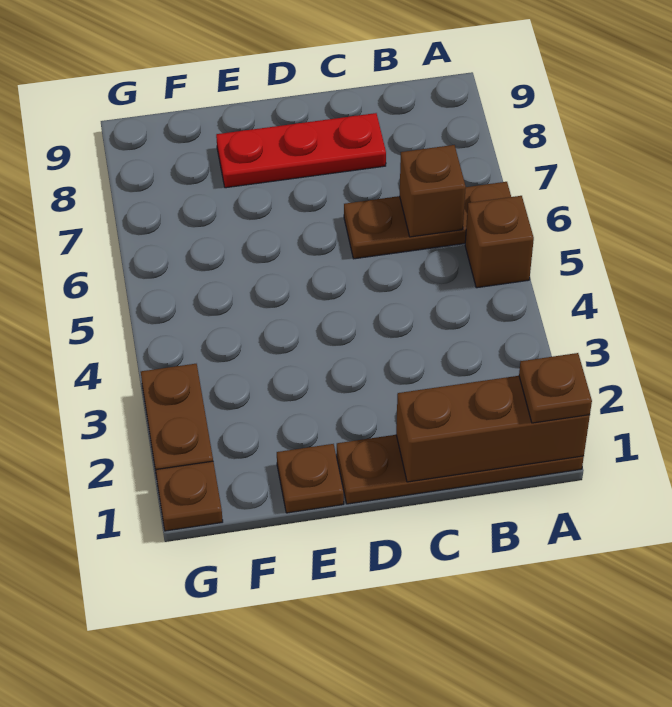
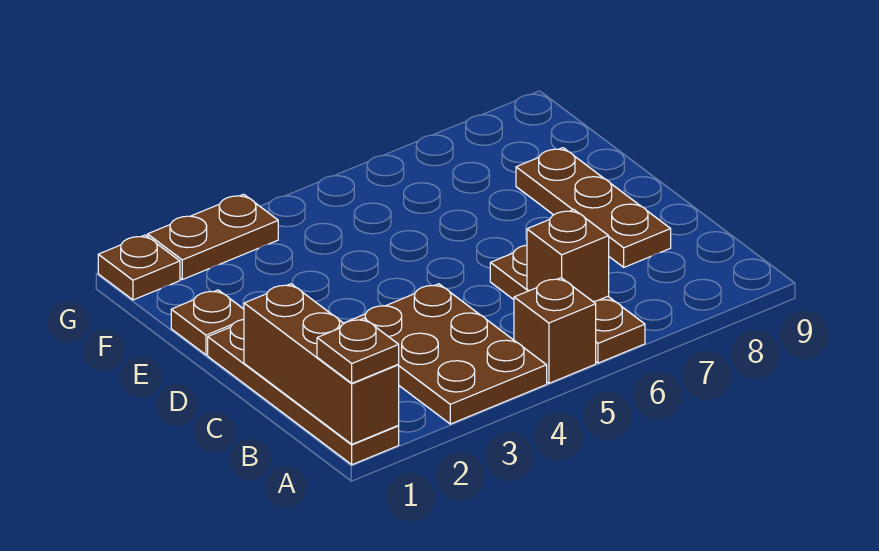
none -> brown plate A3:C4 level 1
red plate C8:E8 level 1 -> brown plate C8:E8 level 1

